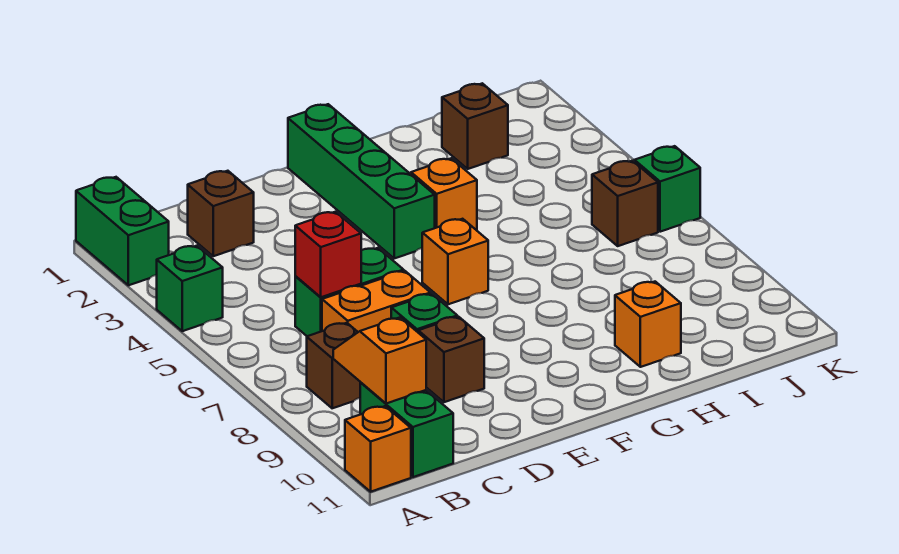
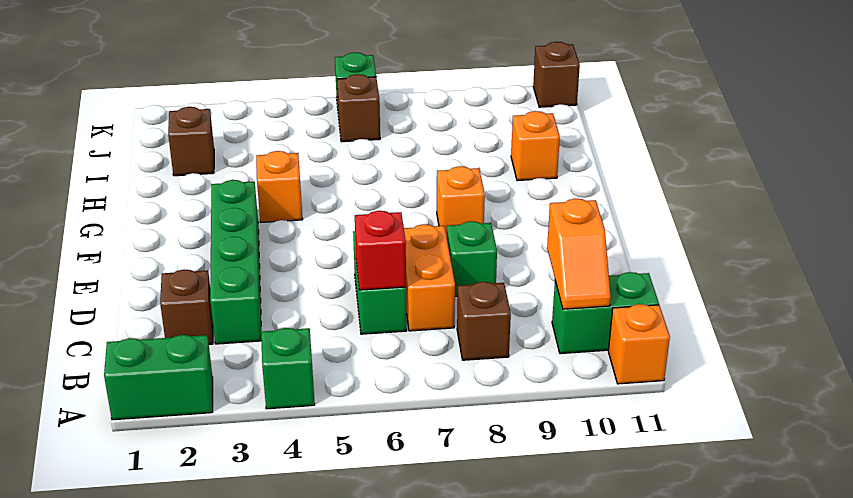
orange slope B9:B10 level 2 top 10 -> orange slope B10:C10 level 2 top C
brown brick D9 level 1 -> brown brick K11 level 1
green brick F1:F4 level 1 -> green brick C3:F3 level 1
orange brick F6 level 1 -> orange brick F8 level 1

